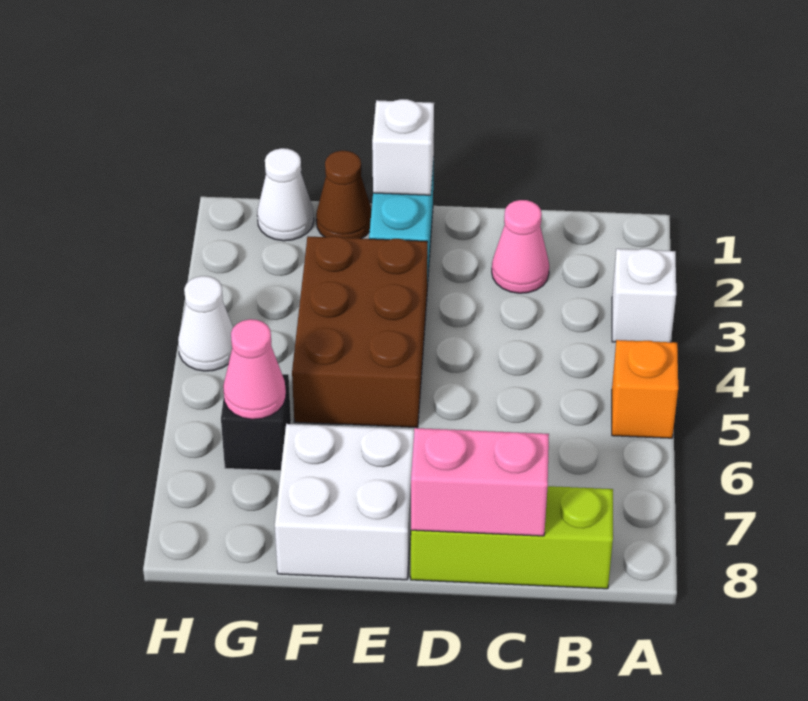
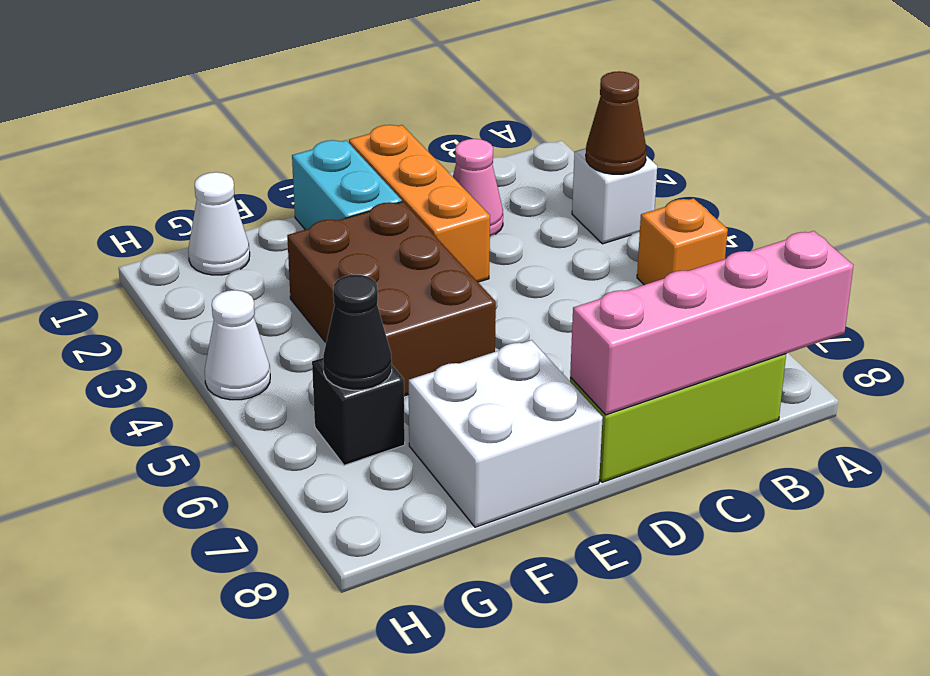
pink brick C8:D8 level 2 -> pink brick A8:D8 level 2
none -> orange brick D1:D3 level 1
white brick E1 level 2 -> none
brown cone F1 level 1 -> brown cone A3 level 2
pink cone G6 level 2 -> black cone G6 level 2

